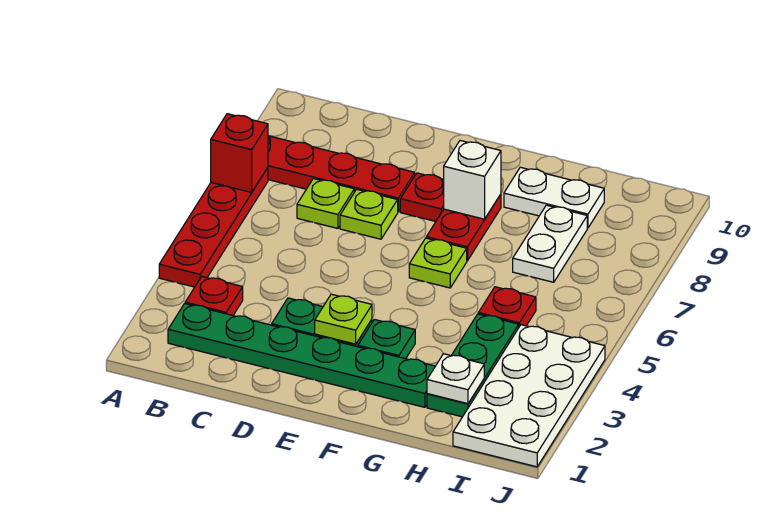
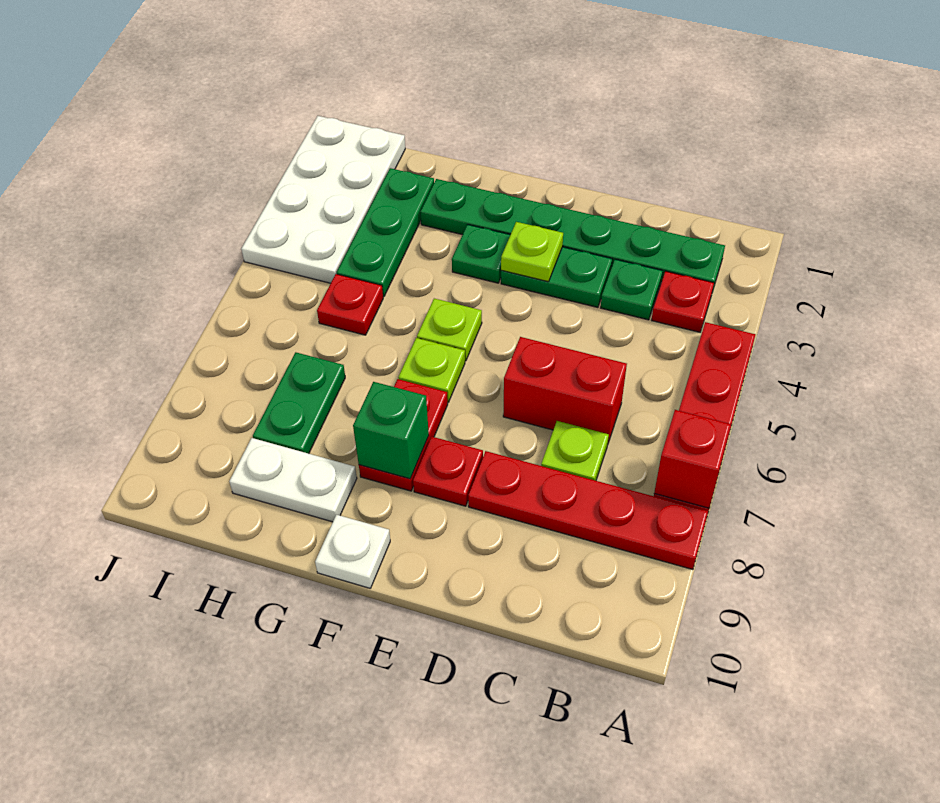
none -> green plate C3 level 1
none -> red brick C6:D6 level 1
lime plate D7 level 1 -> lime plate F5 level 1
white brick F8 level 2 -> green brick F8 level 2
white plate H2 level 2 -> white plate F10 level 1
white plate H7:H8 level 1 -> green plate H7:H8 level 1

